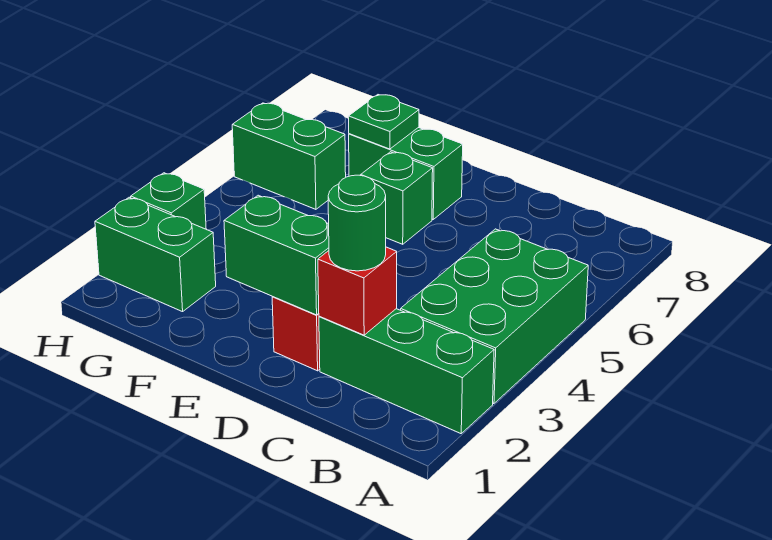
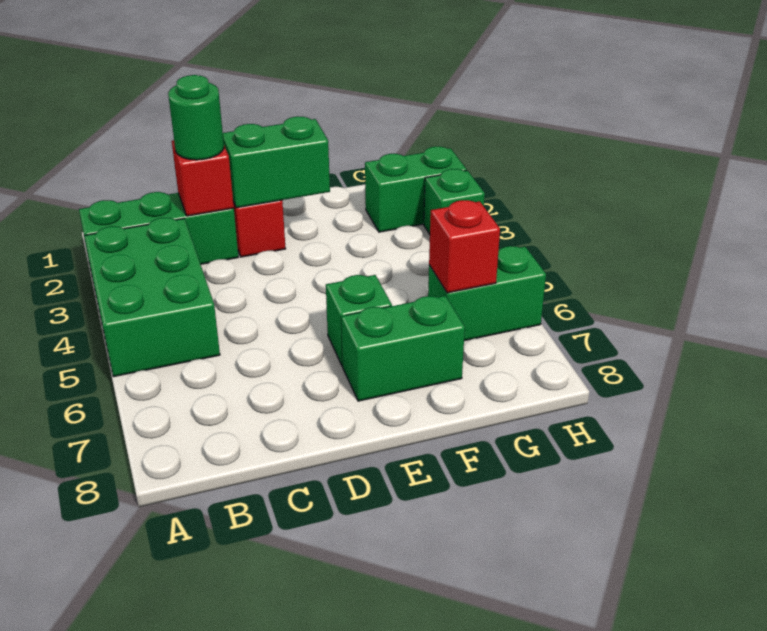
green plate F7 level 2 -> none
none -> red brick G6 level 2

